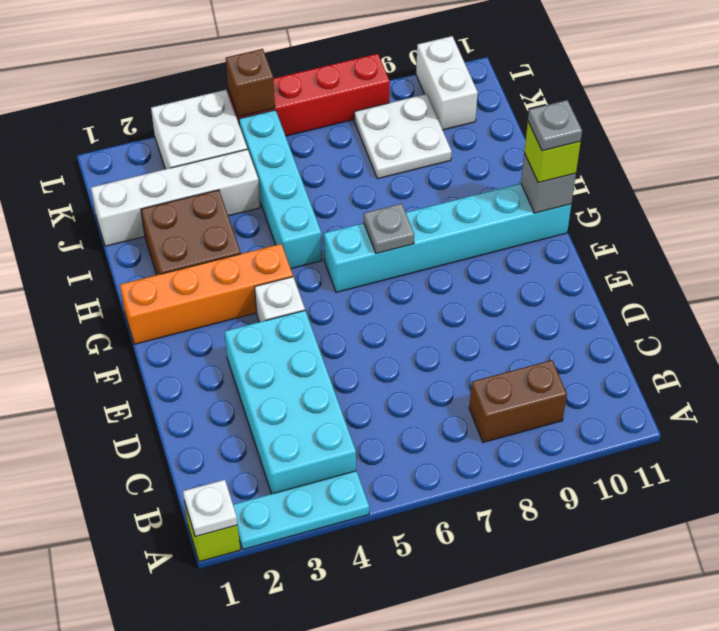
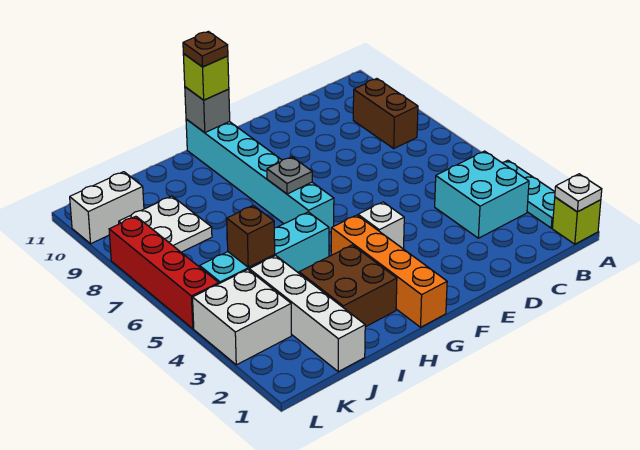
cyan brick B3:E4 level 1 -> cyan brick B3:C4 level 1
grey plate G11 level 4 -> brown plate G11 level 4
brown brick L5 level 2 -> brown brick J5 level 2

